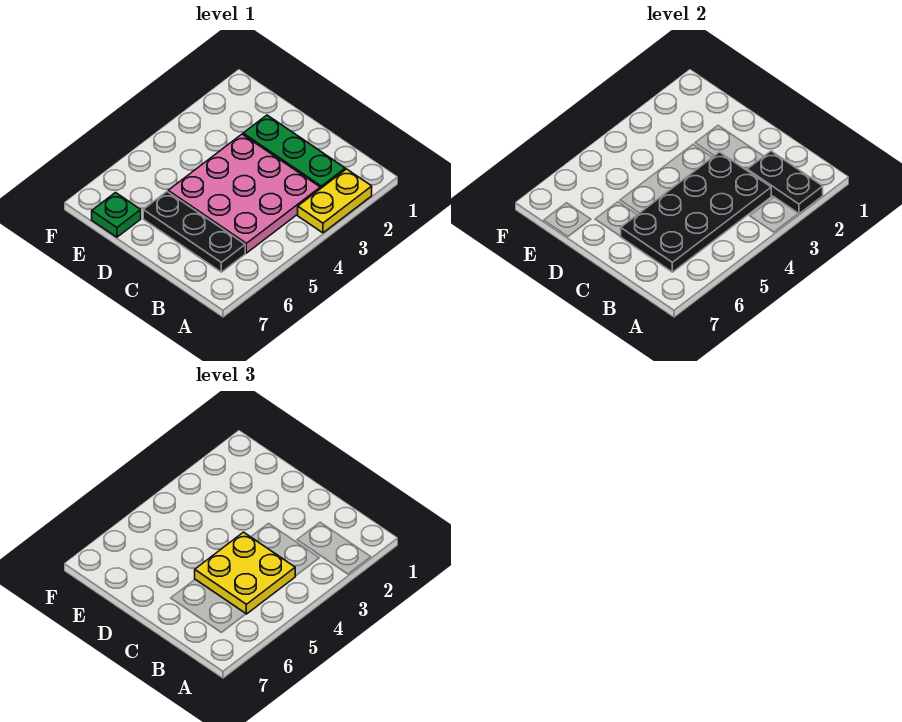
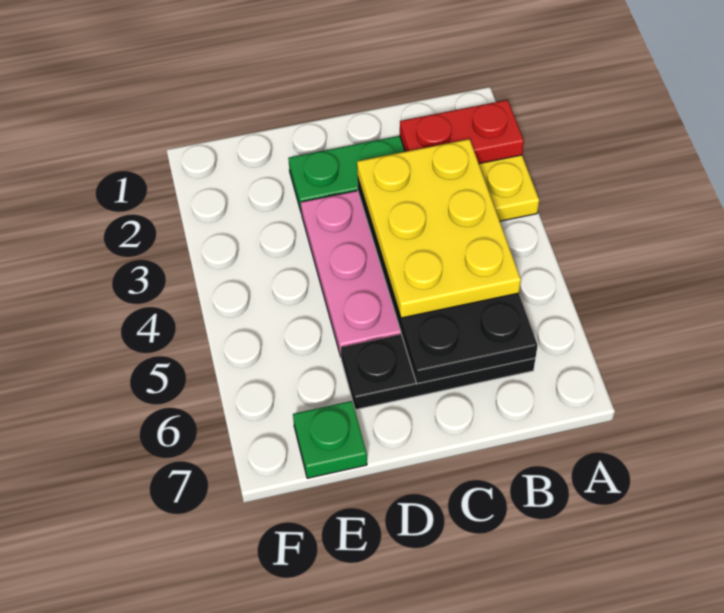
black plate A2:B2 level 2 -> red plate A2:B2 level 2
yellow plate B4:C5 level 3 -> yellow plate B3:C5 level 3

